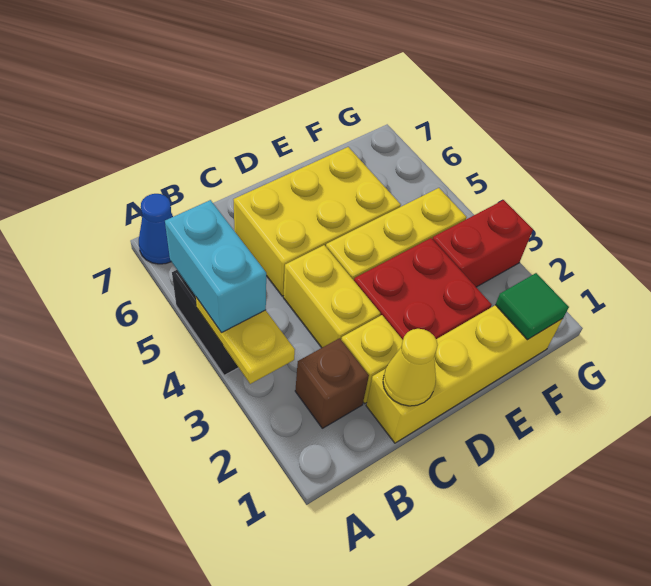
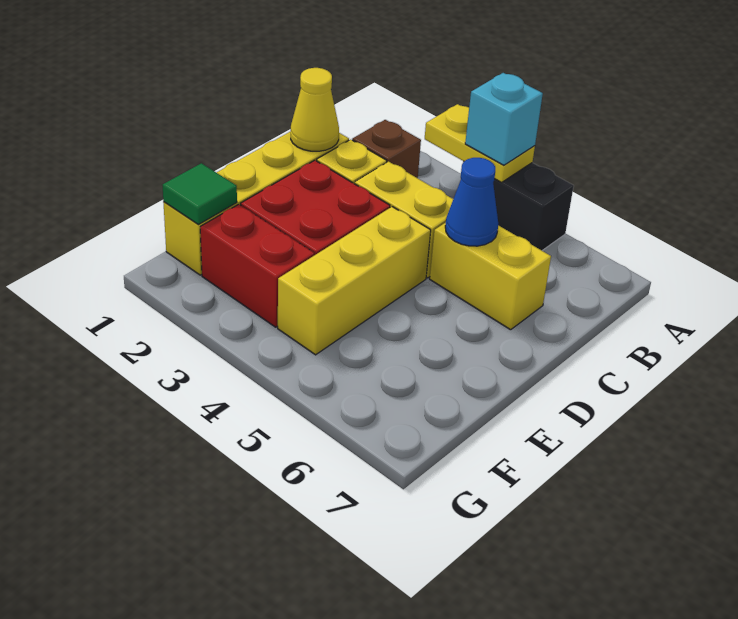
cyan brick A4:A5 level 3 -> cyan brick A4 level 3
blue cone A7 level 1 -> blue cone C5 level 2
yellow brick C5:E6 level 1 -> yellow brick C5:C6 level 1
red brick F3:G3 level 1 -> red brick F2:F3 level 1

